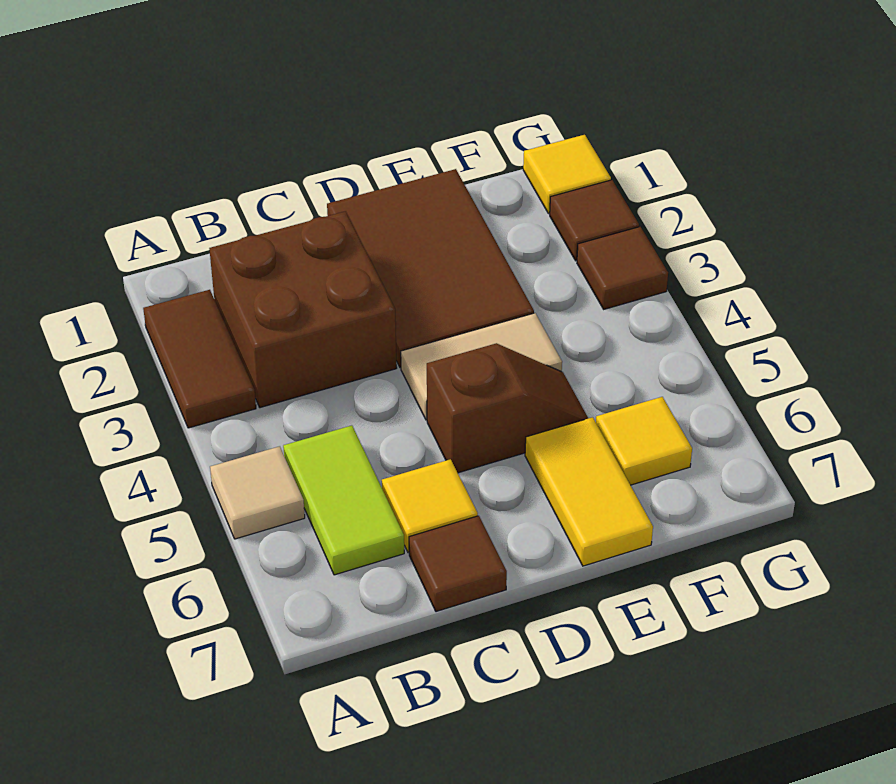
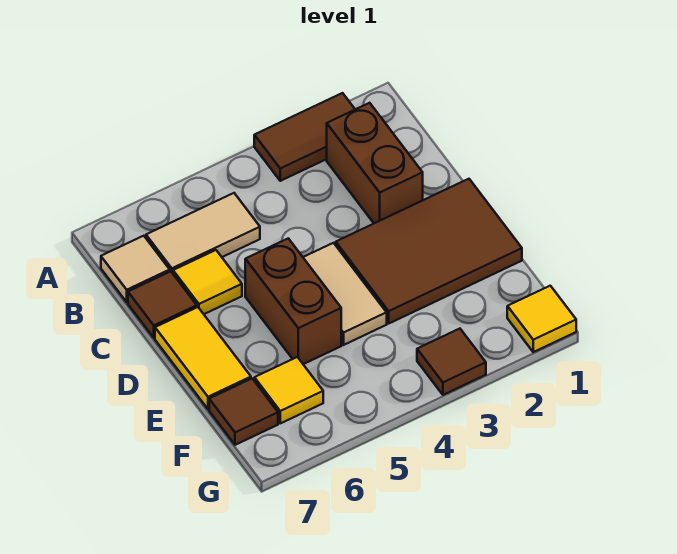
tan tile A5 level 1 -> tan tile B7 level 1
brown brick B2:C3 level 1 -> brown brick B2:C2 level 1
lime tile B5:B6 level 1 -> tan tile B5:B6 level 1
brown slope D5:E5 level 1 top D -> brown brick D5:E5 level 1
yellow tile E6:E7 level 1 -> yellow tile D7:E7 level 1
brown tile G2 level 1 -> brown tile F7 level 1

